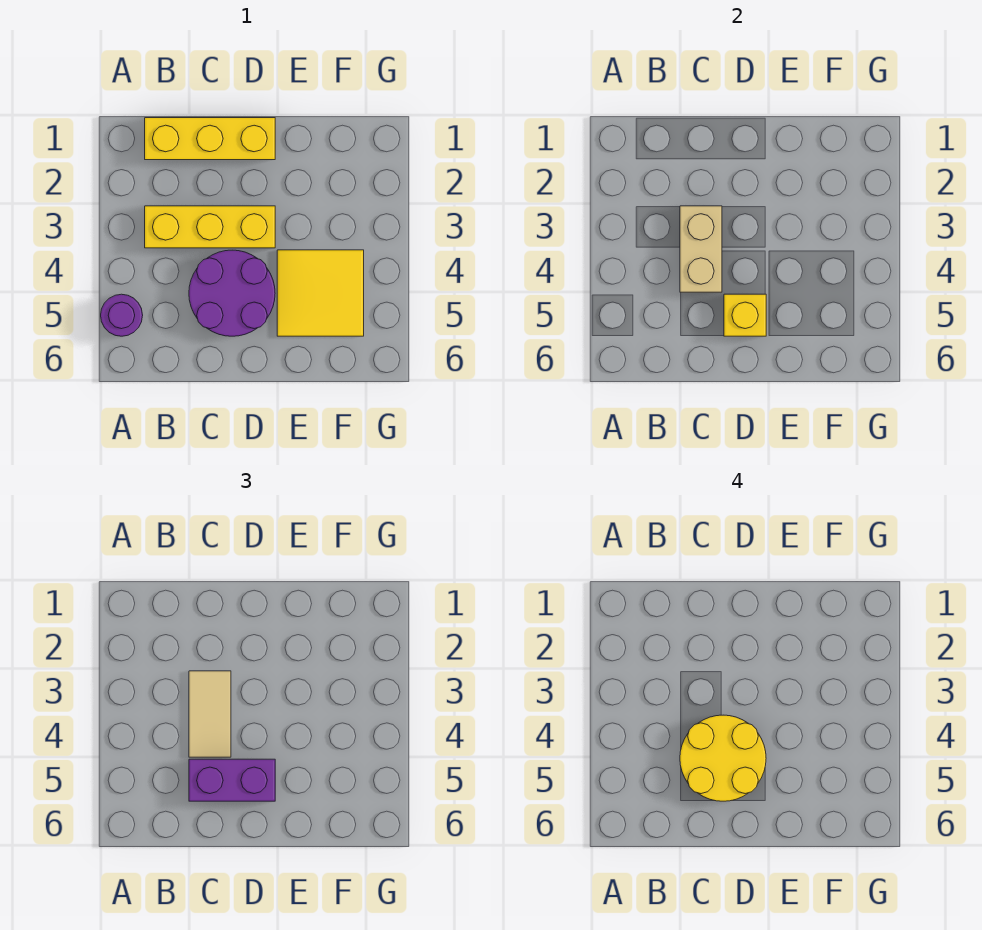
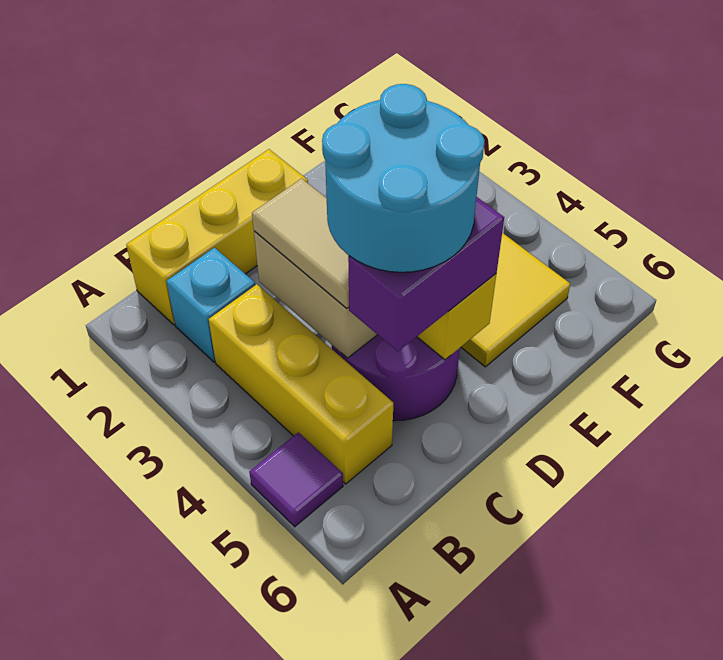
purple round brick A5 level 1 -> purple tile A5 level 1
none -> cyan brick B2 level 1
yellow brick B3:D3 level 1 -> yellow brick B3:B5 level 1
yellow round brick C4:D5 level 4 -> cyan round brick C4:D5 level 4

